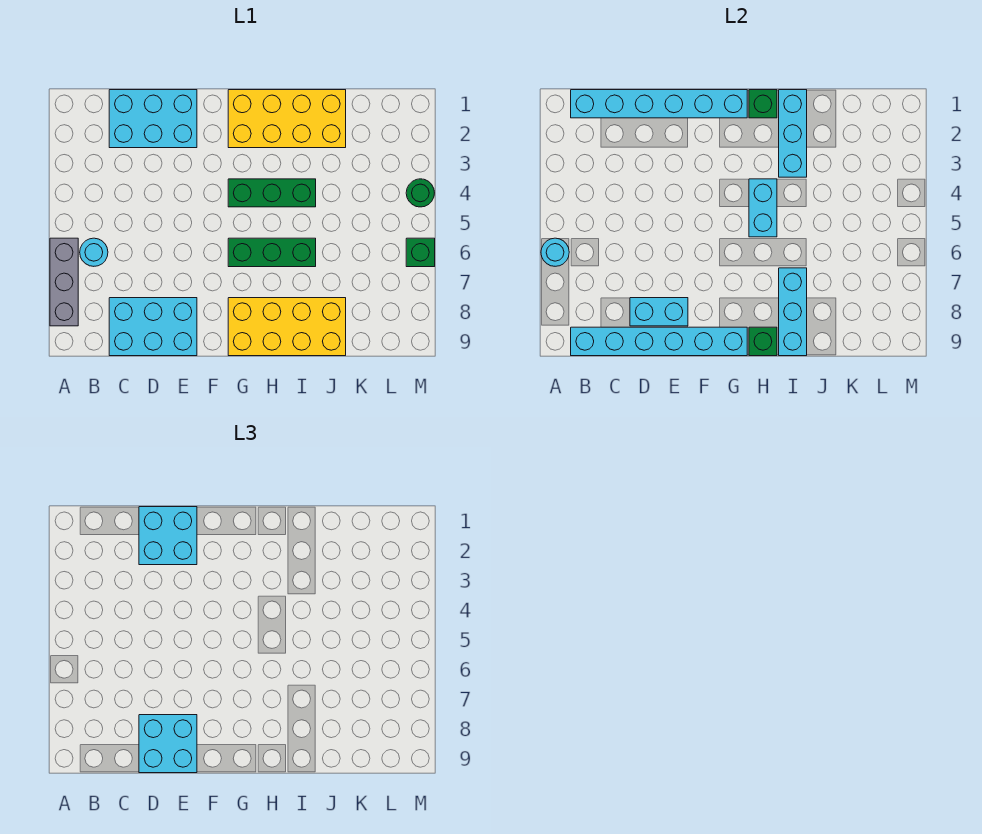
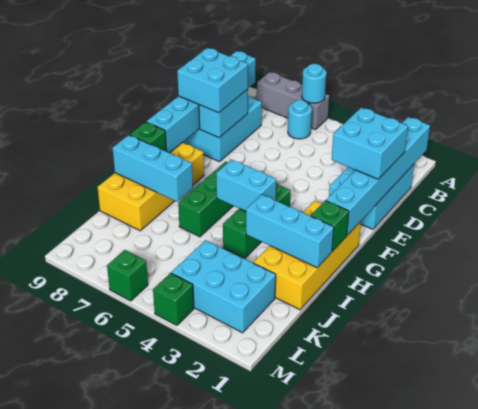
none -> cyan brick K2:L4 level 1
green round brick M4 level 1 -> green brick M4 level 1

